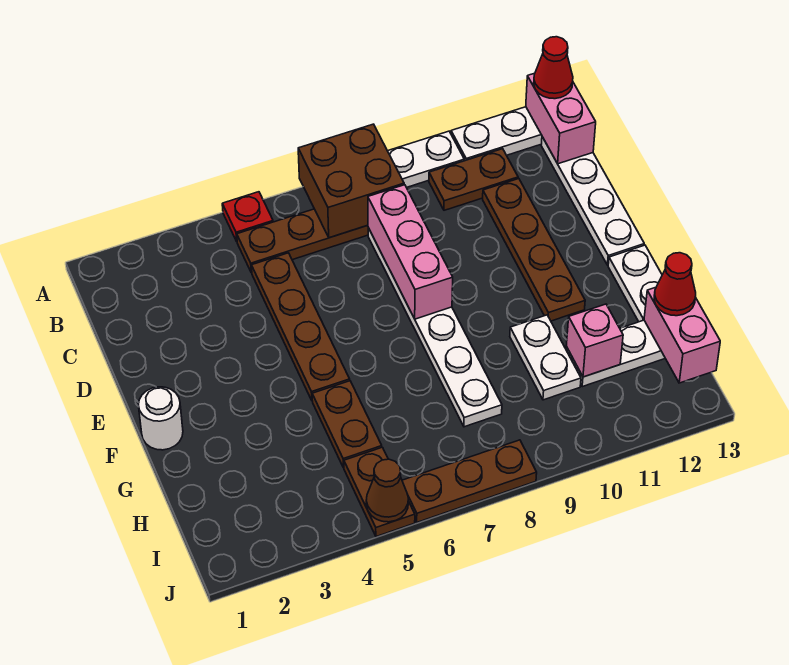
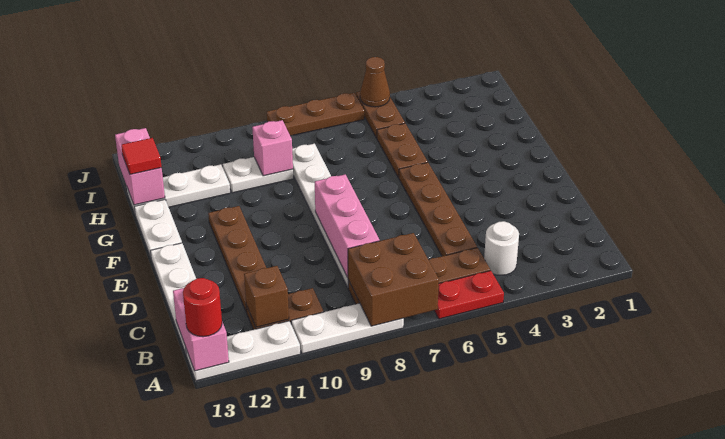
red plate A5 level 1 -> red plate A5:A6 level 1
red cone A13 level 3 -> red round brick A13 level 3
none -> brown brick B11 level 2
white round brick F1 level 1 -> white round brick B4 level 1
white plate G10:H10 level 1 -> white plate H9:H10 level 1
pink brick H11 level 2 -> pink brick H9 level 2
red cone H13 level 3 -> red tile H13 level 3

